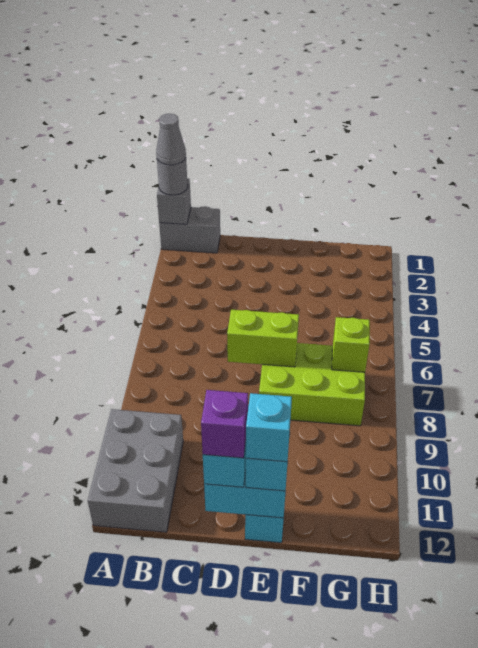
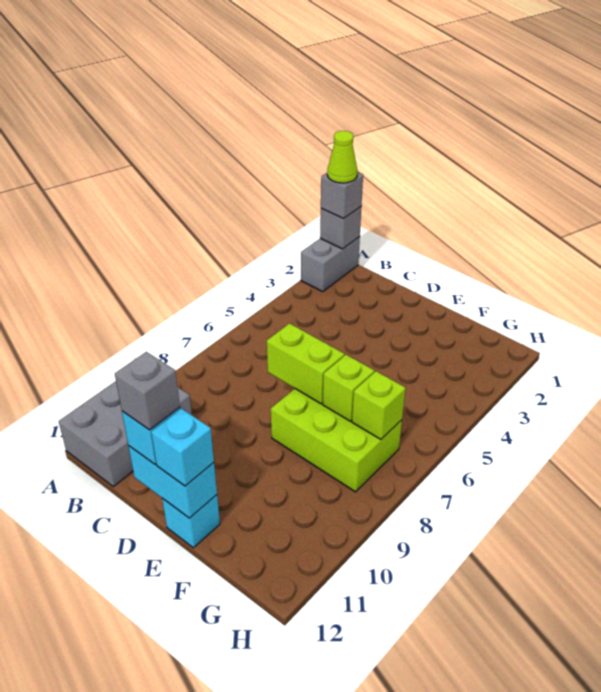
grey brick A1:B1 level 1 -> grey brick A1:A2 level 1
grey round brick A1 level 3 -> grey brick A1 level 3
grey cone A1 level 4 -> lime cone A1 level 4
purple brick D12 level 4 -> grey brick D12 level 4
cyan brick E12 level 4 -> none
none -> lime brick F7 level 2

